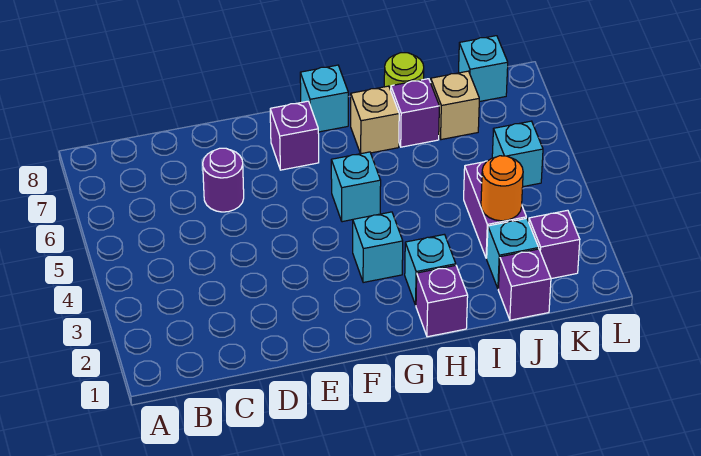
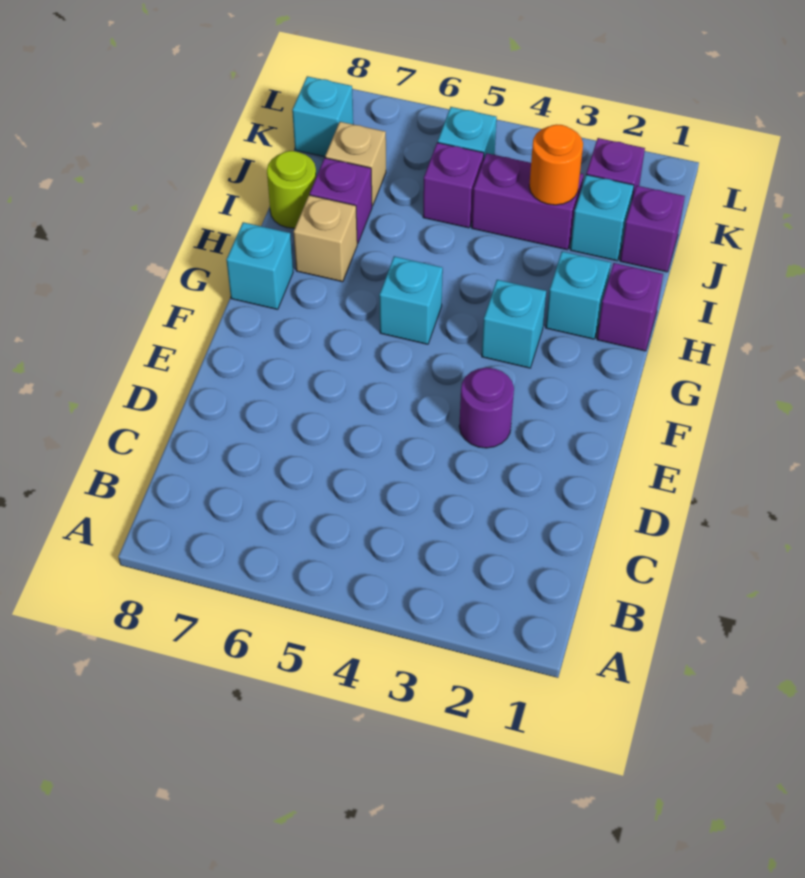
purple round brick D6 level 1 -> purple round brick E3 level 1
purple brick F7 level 1 -> purple brick J5 level 1

